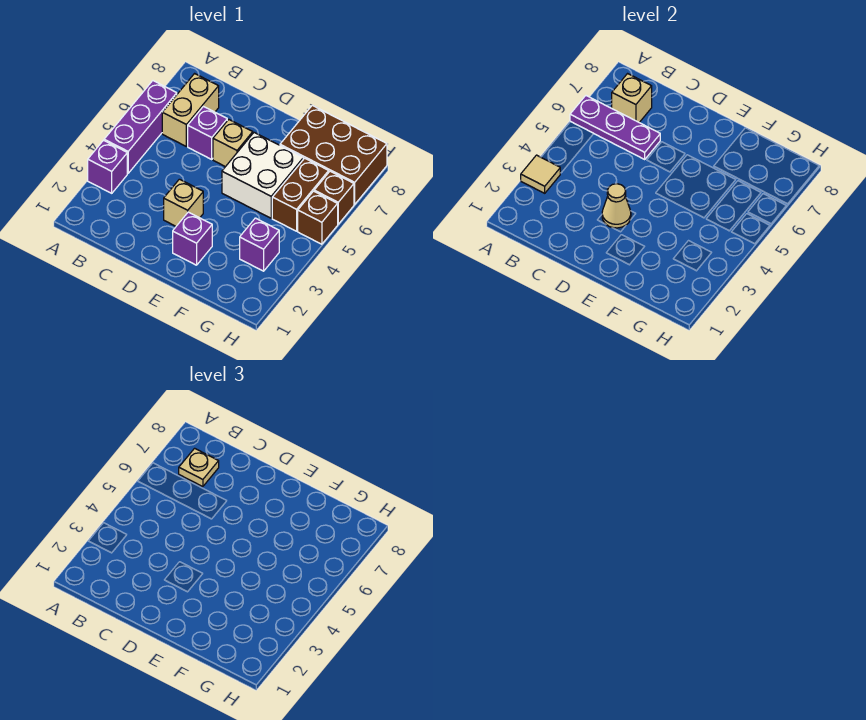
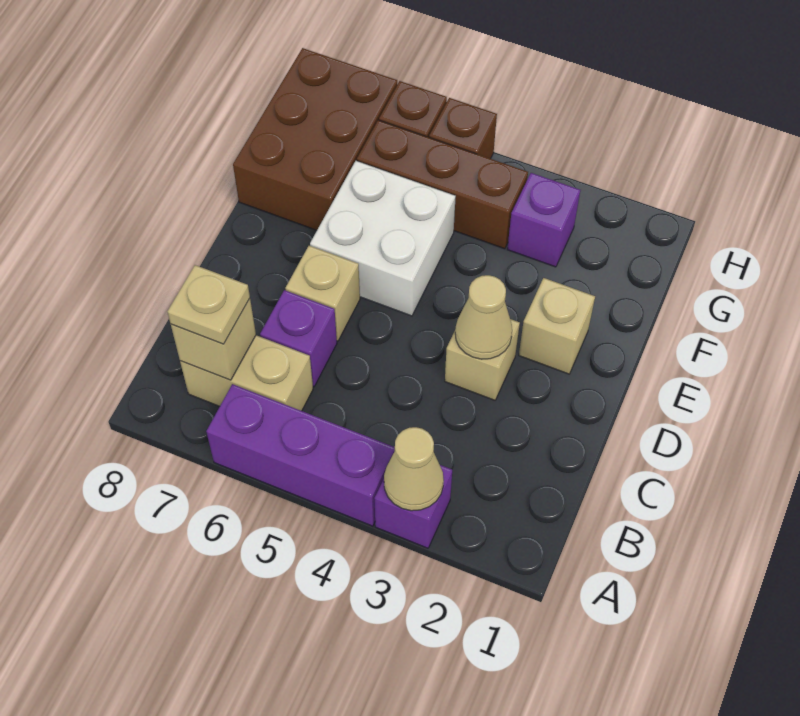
tan tile A3 level 2 -> tan cone A3 level 2
purple plate A6:C6 level 2 -> none
purple brick E2 level 1 -> tan brick E2 level 1
brown brick G5:G6 level 1 -> brown brick G4:G6 level 1

